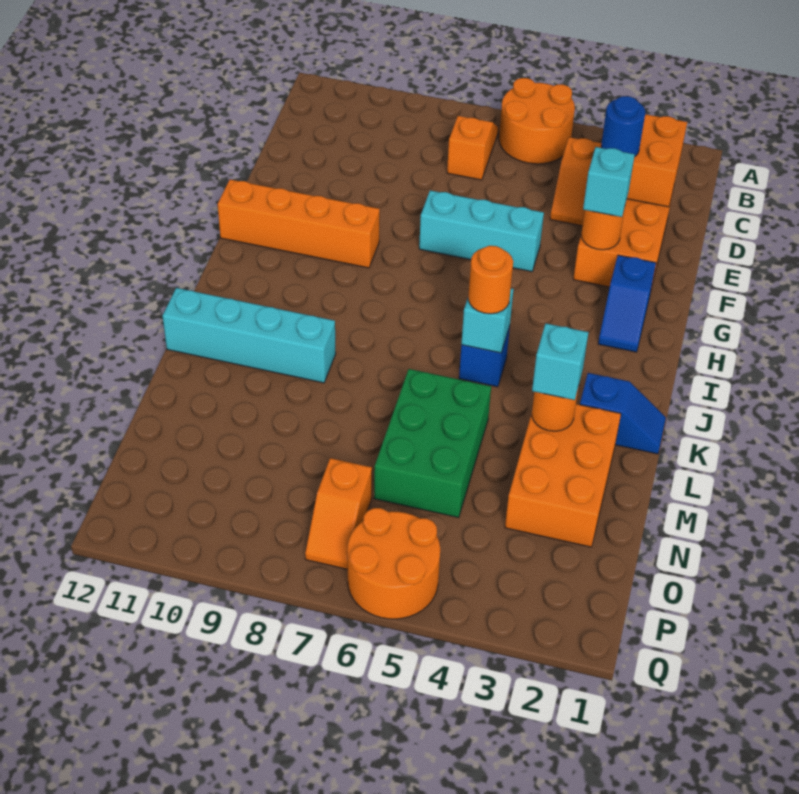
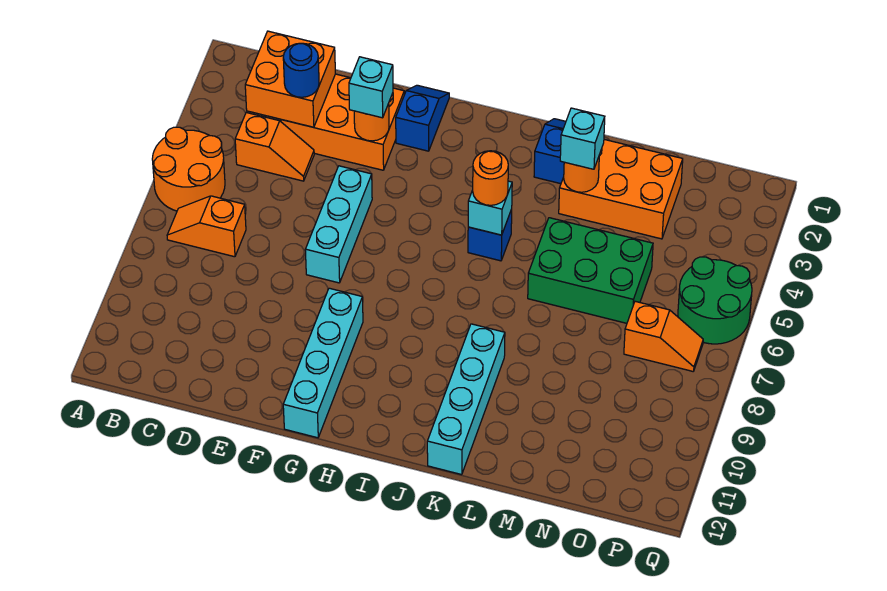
blue slope G2:H2 level 1 top G -> blue slope G1:G2 level 1 top 2
orange brick G9:G12 level 1 -> cyan brick G9:G12 level 1
orange round brick P5:Q6 level 1 -> green round brick P5:Q6 level 1

